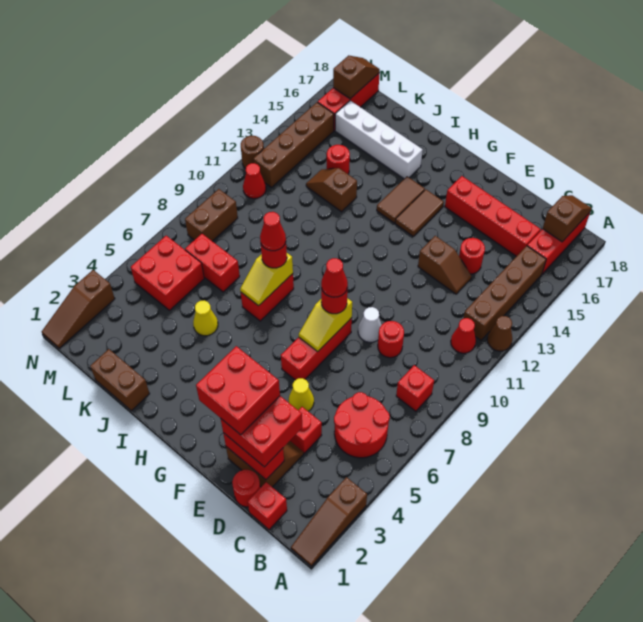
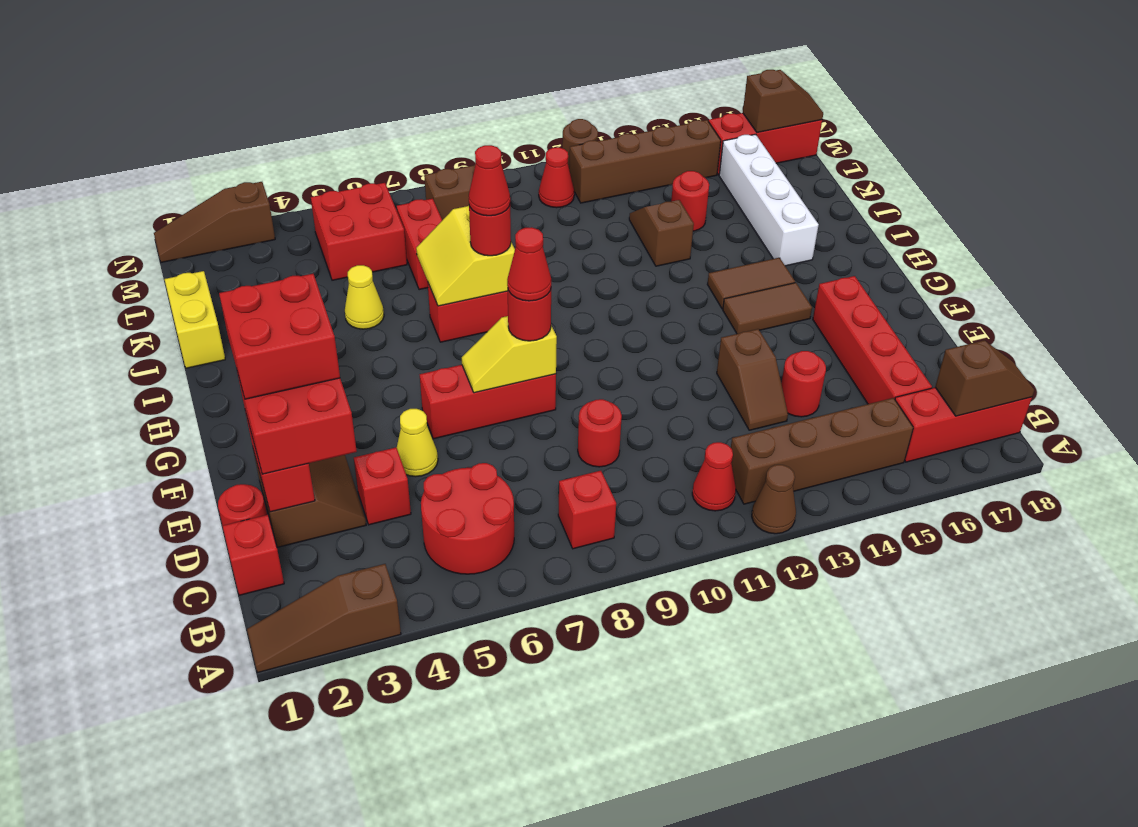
white cone E9 level 1 -> none
yellow slope I7:I8 level 2 top 8 -> yellow slope I7:J8 level 2 top 8
brown brick J1:K1 level 1 -> yellow brick J1:K1 level 1

